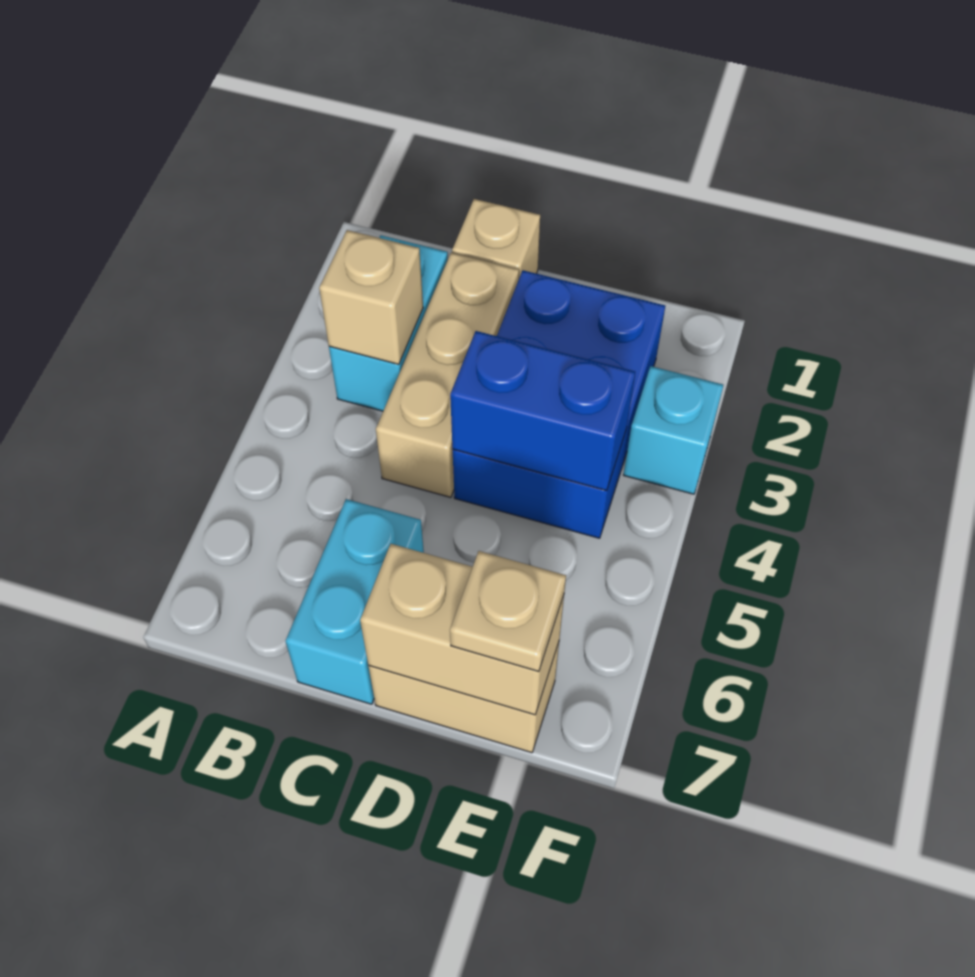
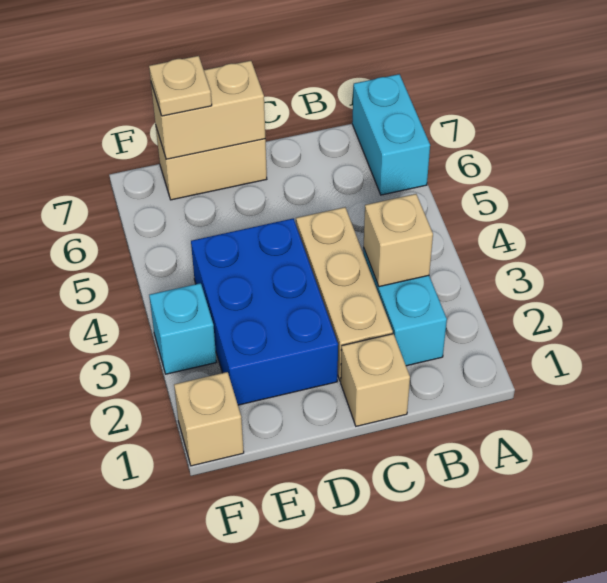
cyan brick C6:C7 level 1 -> cyan brick A6:A7 level 1
blue brick D4:E4 level 2 -> none
none -> tan brick F1 level 1

